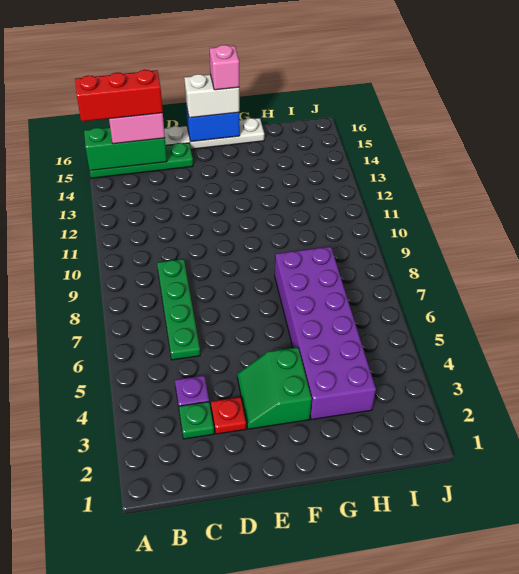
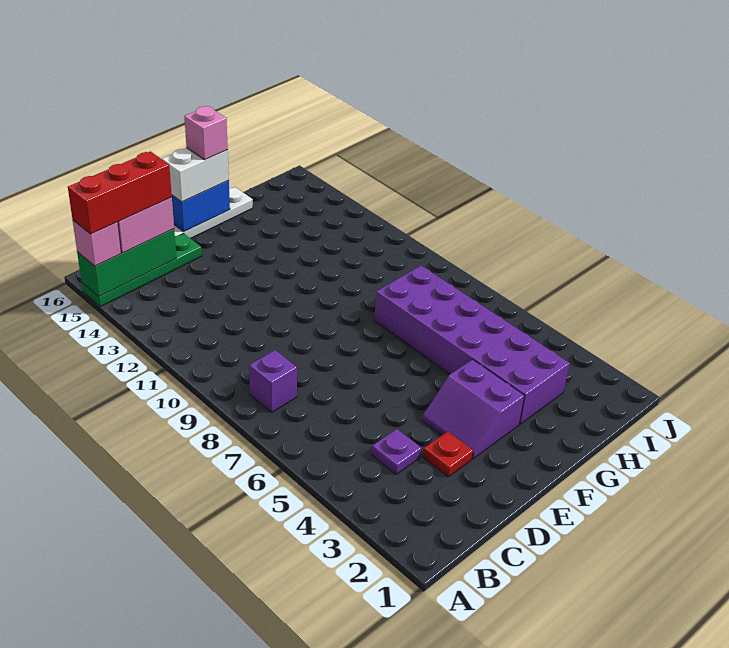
none -> pink brick A15 level 3
none -> purple brick B8 level 1
green plate C3 level 1 -> none
green plate C6:C9 level 1 -> none
green slope E3:F4 level 1 top F -> purple slope E3:F4 level 1 top F

